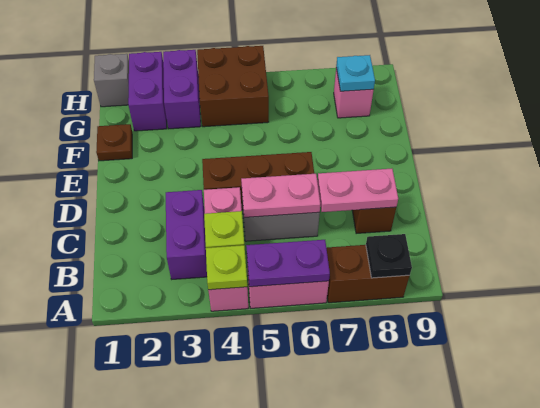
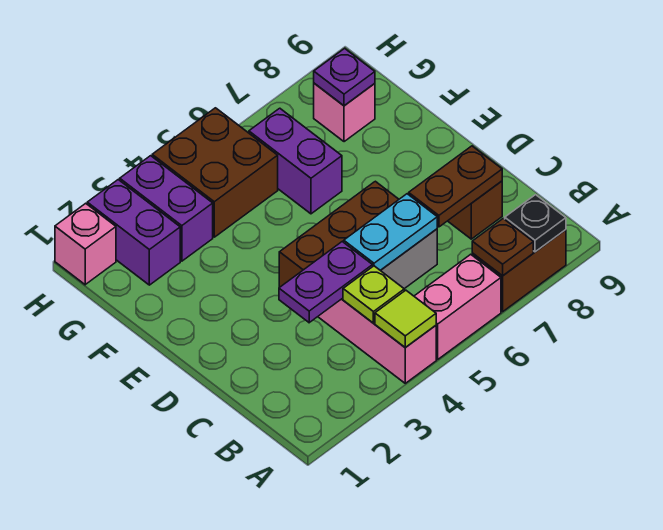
lime plate A4 level 2 -> lime tile A4 level 2
purple plate A5:A6 level 2 -> purple plate C3:C4 level 2
purple brick B3:C3 level 1 -> purple brick F6:G6 level 1
pink plate C5:C6 level 2 -> cyan plate C5:C6 level 2
pink plate C7:C8 level 2 -> brown plate C7:C8 level 2
brown plate F1 level 1 -> brown plate A7 level 2
cyan plate G8 level 2 -> purple plate G8 level 2
grey brick H1 level 1 -> pink brick H1 level 1

